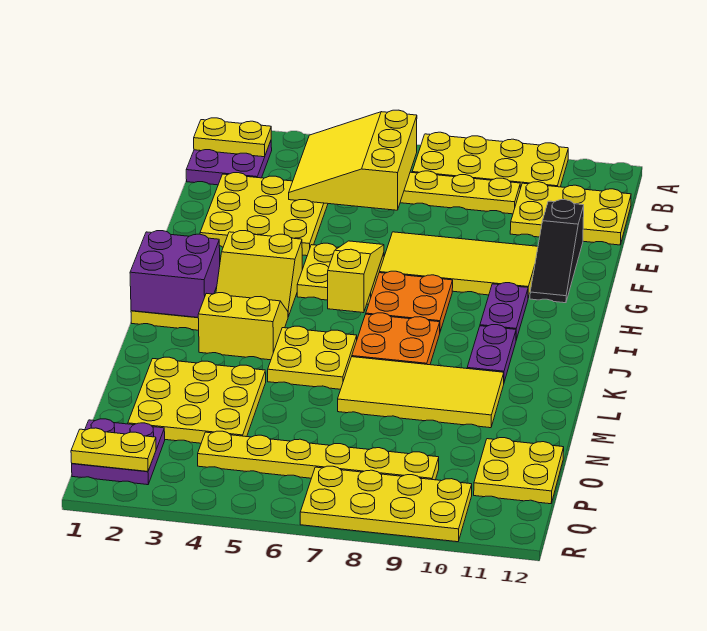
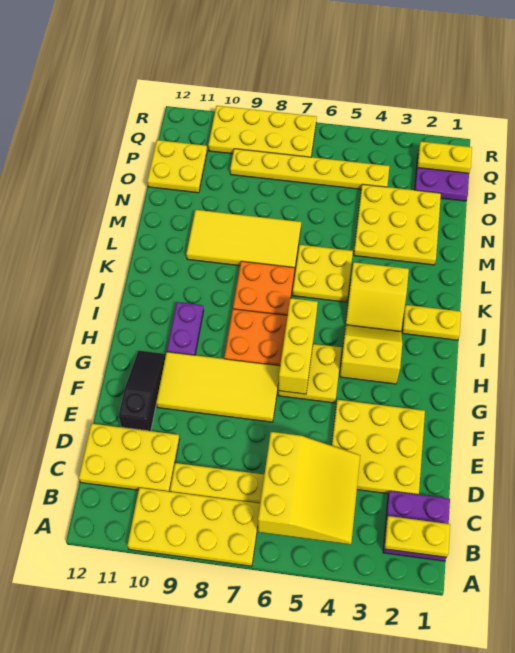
yellow slope G6:I6 level 2 top I -> yellow brick G6:I6 level 2
purple brick I1:J2 level 2 -> none
purple plate J10:K10 level 1 -> none

